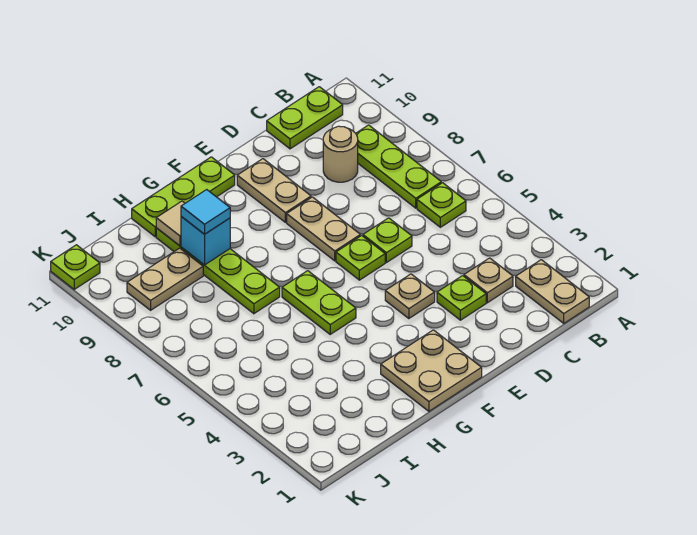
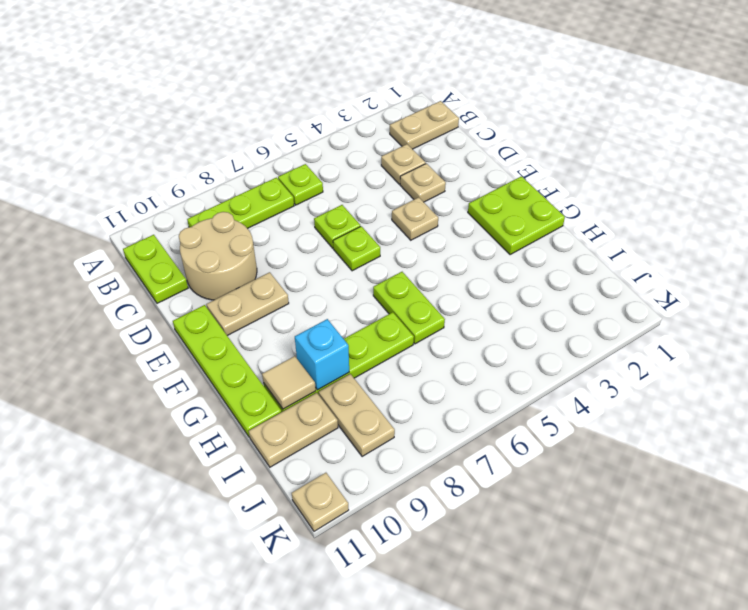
tan round brick C9 level 1 -> tan round brick C9:D10 level 1
lime plate D3 level 1 -> tan plate D3 level 1
tan plate E7:E8 level 1 -> tan plate I10:I11 level 1
tan plate F1:G2 level 1 -> lime plate F1:G2 level 1
lime plate F11:H11 level 1 -> lime plate E11:H11 level 1
lime plate G5:G6 level 1 -> lime plate G6:H6 level 1
cyan tile H9 level 3 -> none
lime plate K11 level 1 -> tan plate K11 level 1

